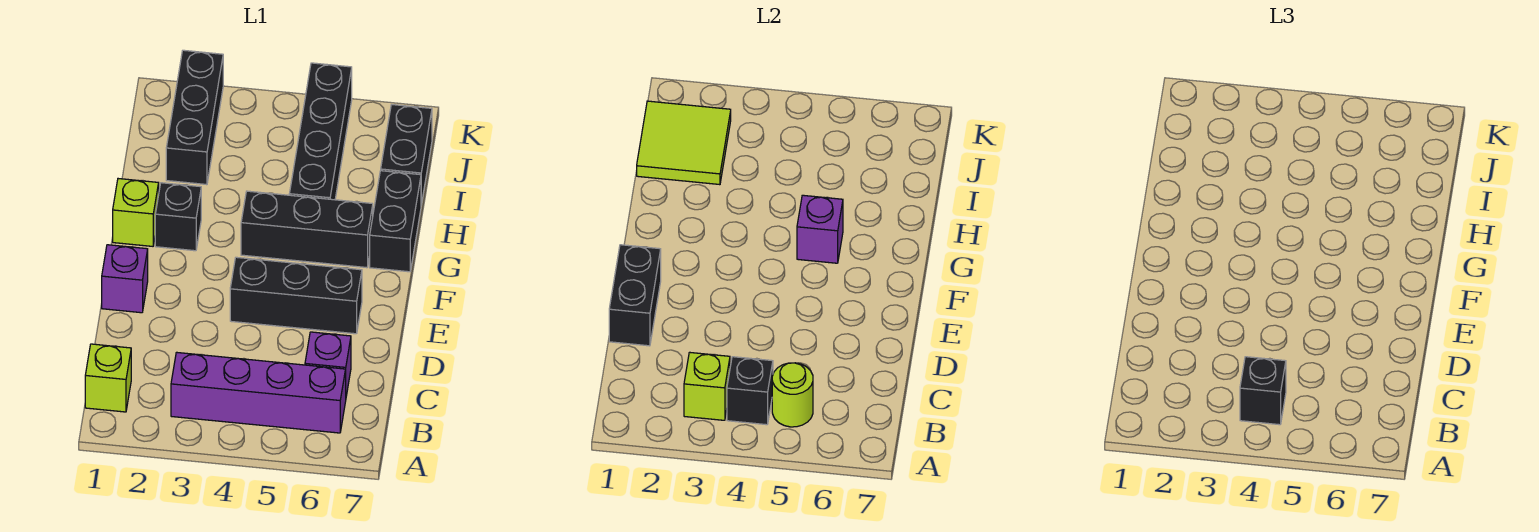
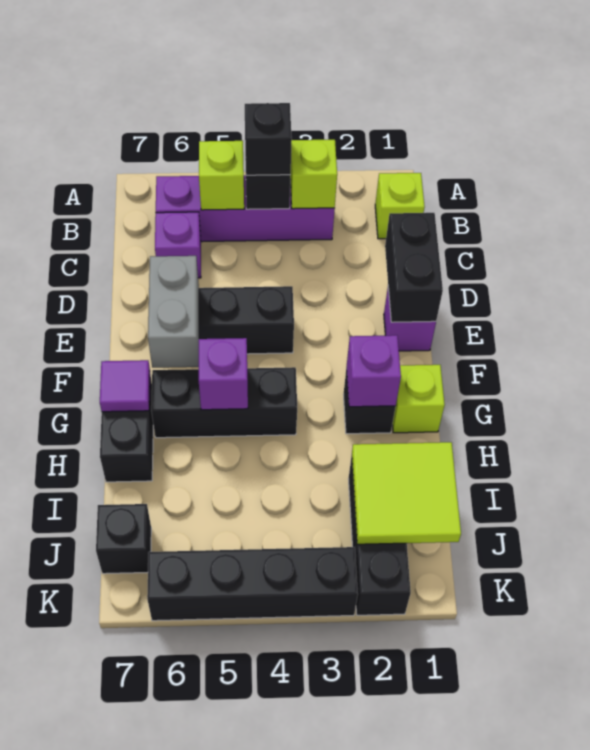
lime round brick B5 level 2 -> lime brick B5 level 2
none -> grey brick E6:F6 level 2
none -> purple brick G2 level 2
none -> purple tile G7 level 2
black brick H5:K5 level 1 -> black brick K3:K6 level 1
black brick I7:J7 level 1 -> black brick J7 level 1

